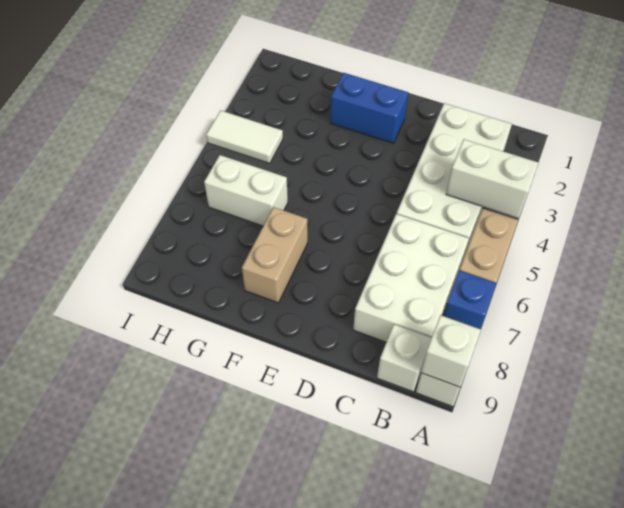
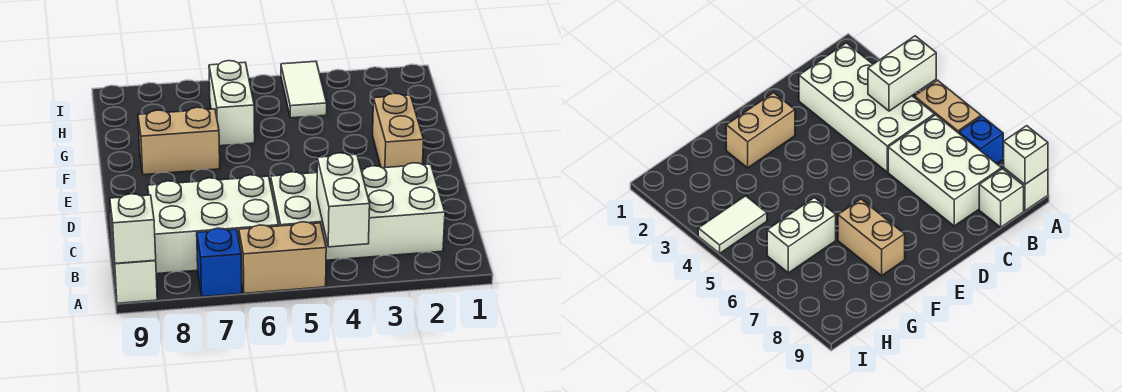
blue brick E2:F2 level 1 -> tan brick E2:F2 level 1

